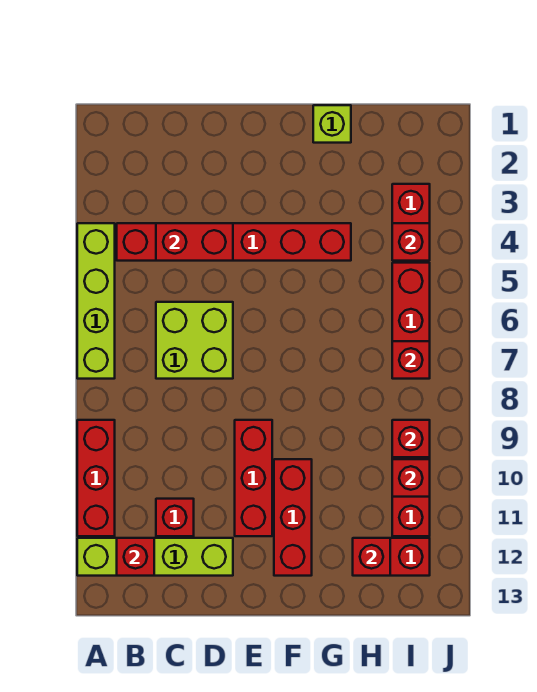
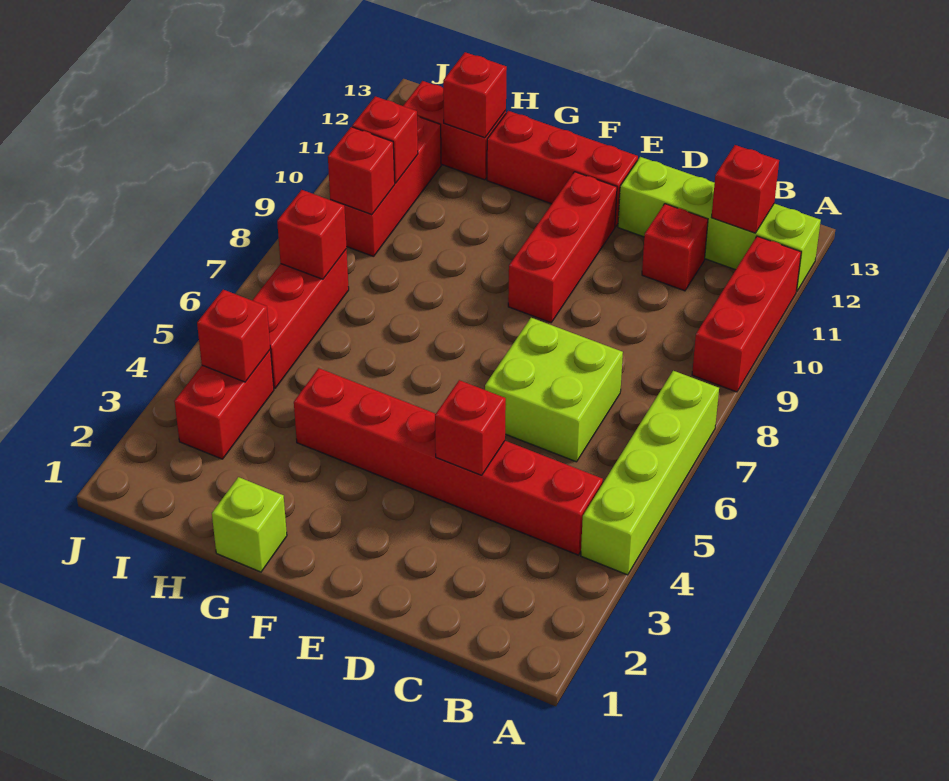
red brick C4:D4 level 2 -> red brick D4 level 2
red brick F10:F12 level 1 -> red brick E12:G12 level 1

